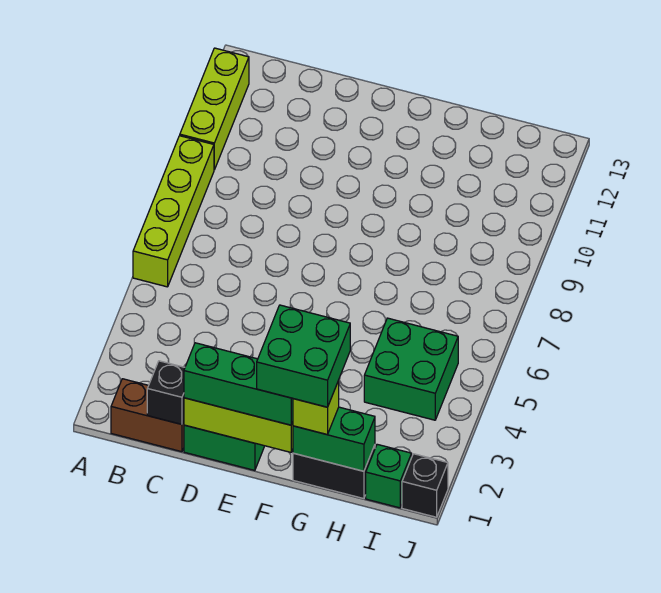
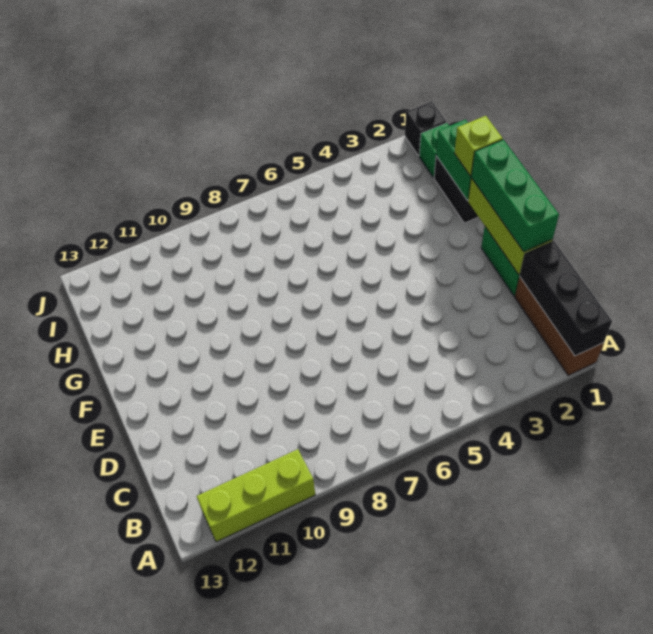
lime brick A6:A9 level 1 -> none
brown brick B1:C1 level 1 -> brown brick A1:C1 level 1
black brick C1 level 2 -> black brick A1:C1 level 2
green brick F1:G2 level 4 -> none
green brick H4:I5 level 1 -> none

